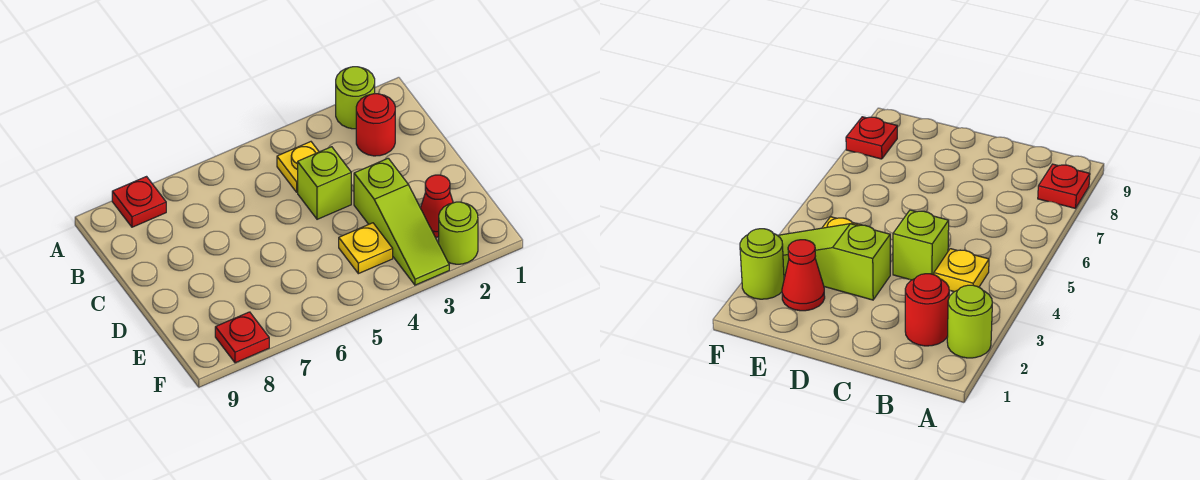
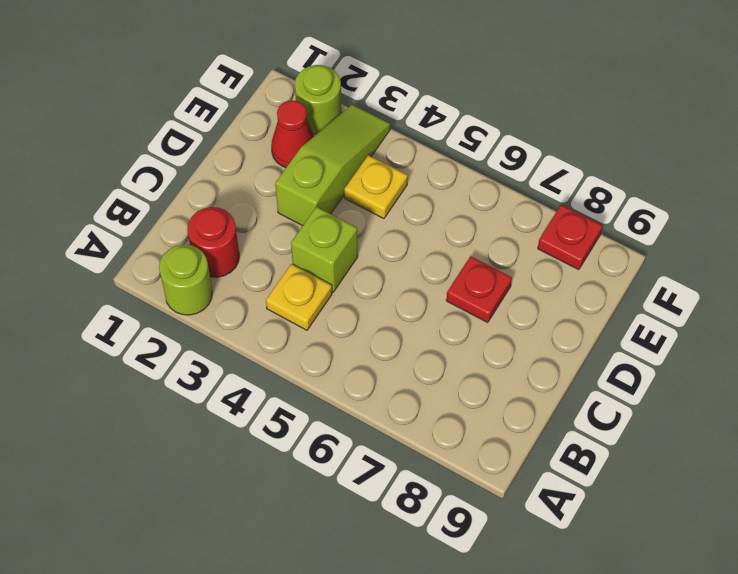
red plate A8 level 1 -> red plate D7 level 1

